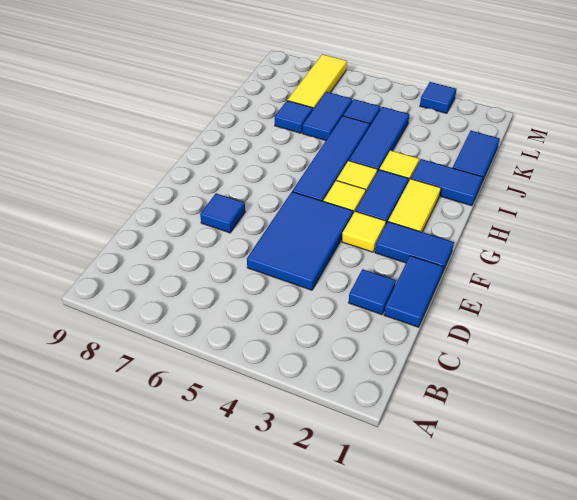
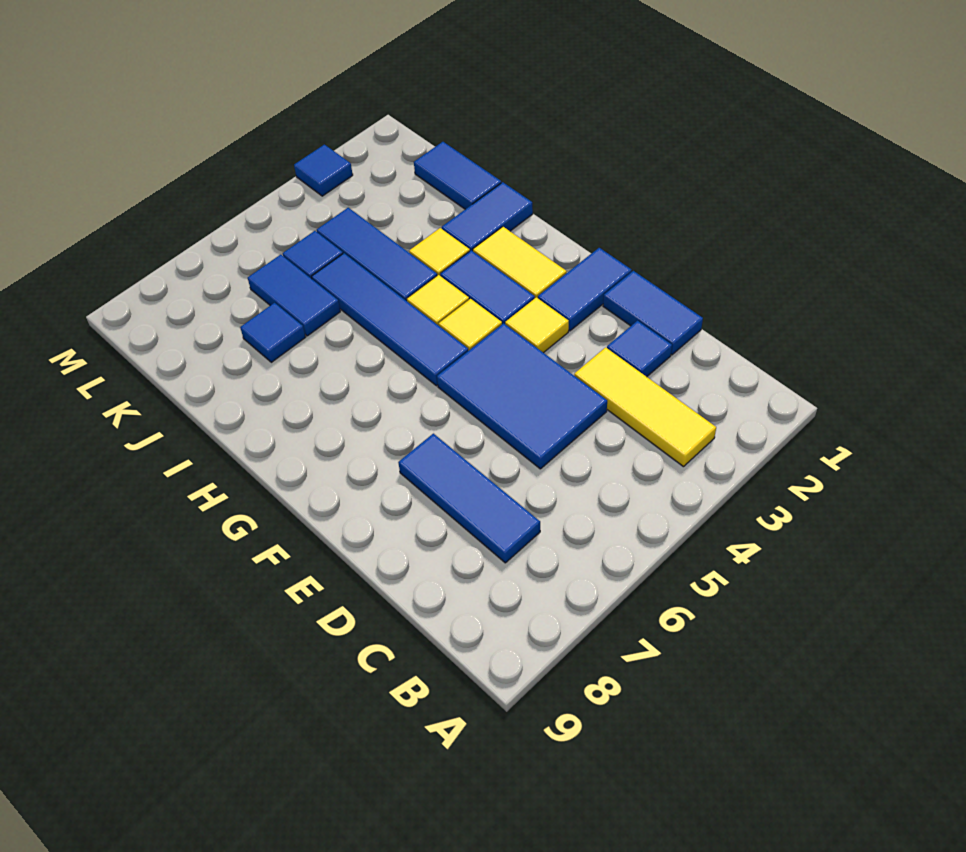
blue tile E7 level 1 -> blue tile C7:E7 level 1
yellow tile K7:M7 level 1 -> yellow tile B3:D3 level 1

